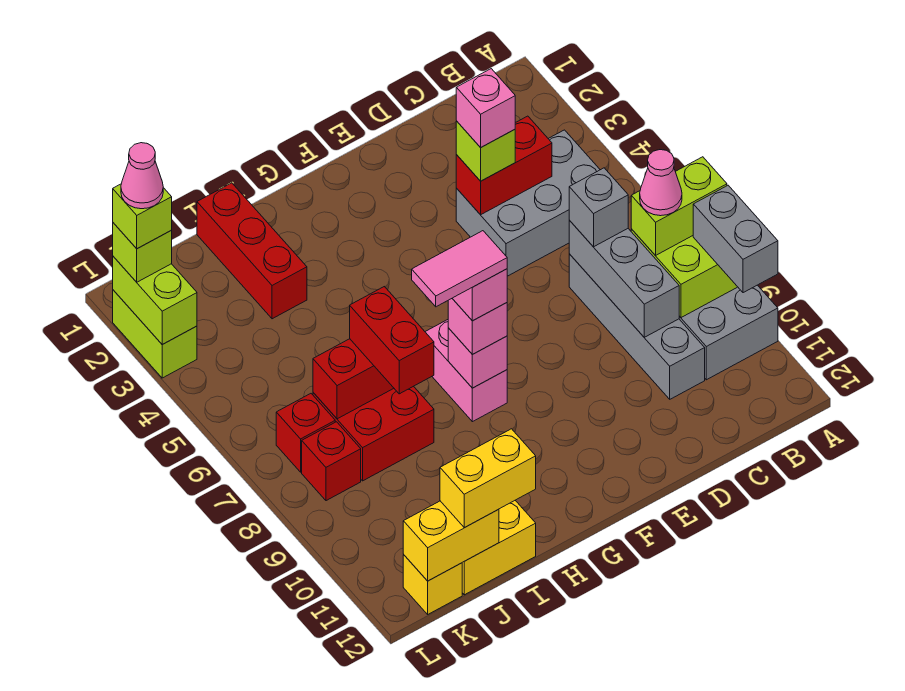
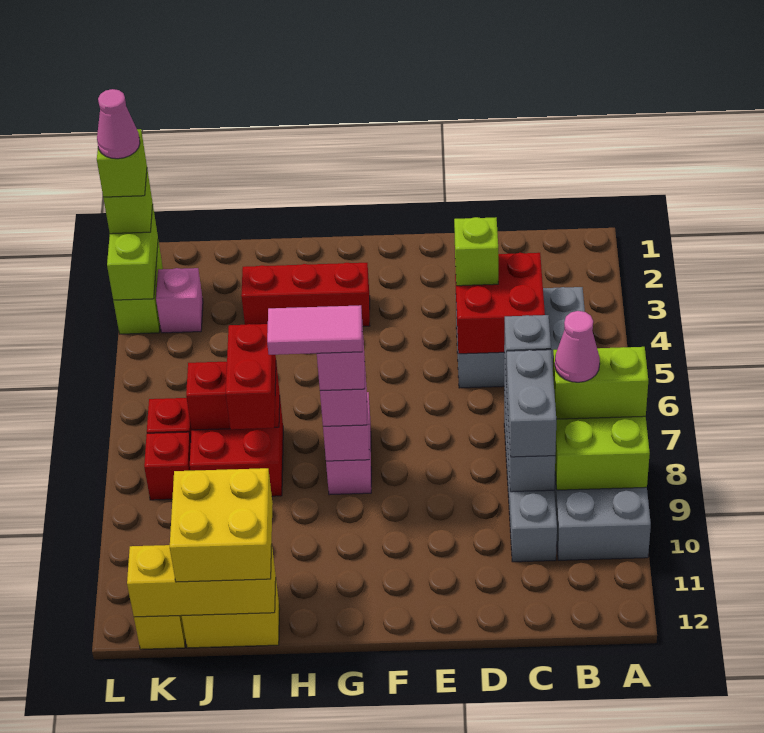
grey brick A9:A10 level 3 -> grey brick C8:C9 level 3
red brick C4:D4 level 2 -> red brick C4:D5 level 2
pink brick D4 level 4 -> pink brick K3 level 1
red brick I1:I3 level 1 -> red brick G3:I3 level 1
yellow brick I12:J12 level 3 -> yellow brick I11:J12 level 3
yellow brick J12:K12 level 2 -> yellow brick I12:K12 level 2

